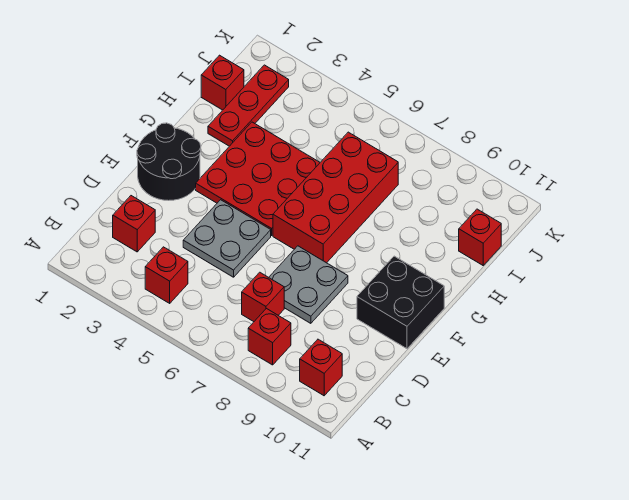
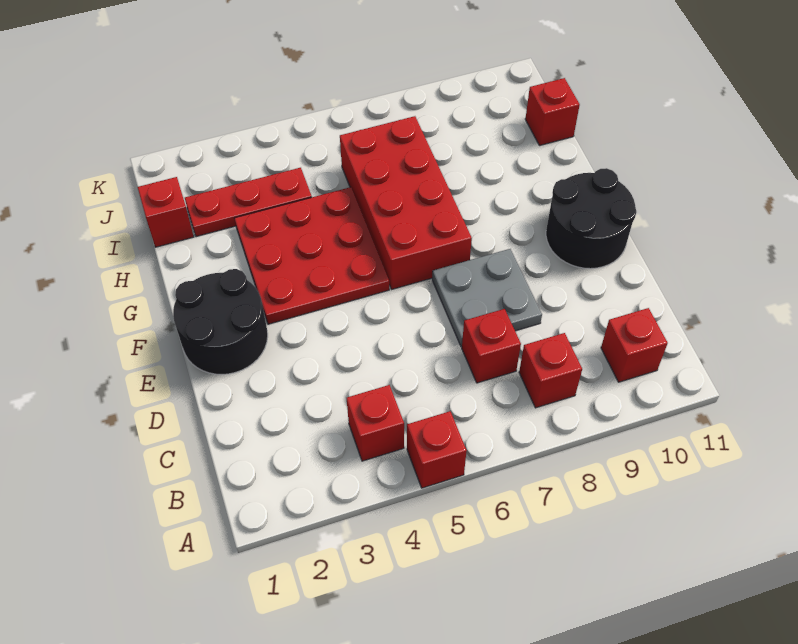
red brick C2 level 1 -> red brick A5 level 1
grey plate D4:E5 level 1 -> none
black brick E10:F11 level 1 -> black round brick E10:F11 level 1
red plate H2:J2 level 1 -> red plate I2:I4 level 1

